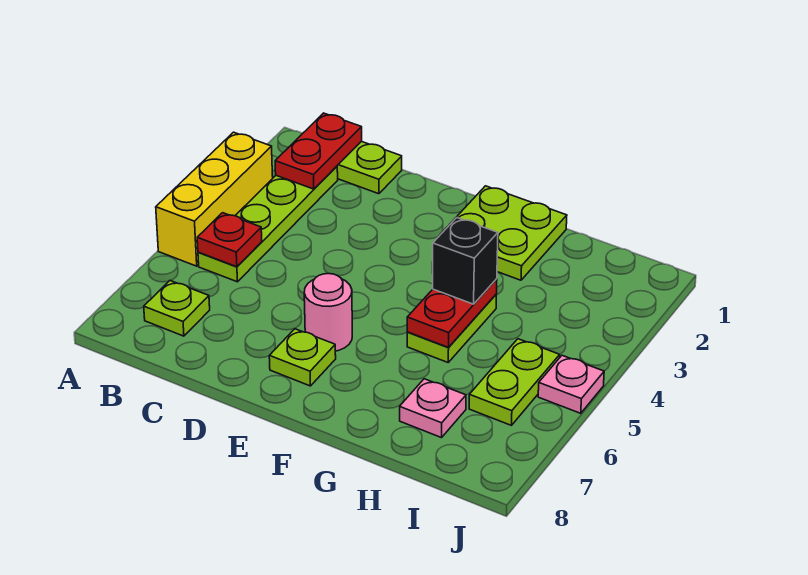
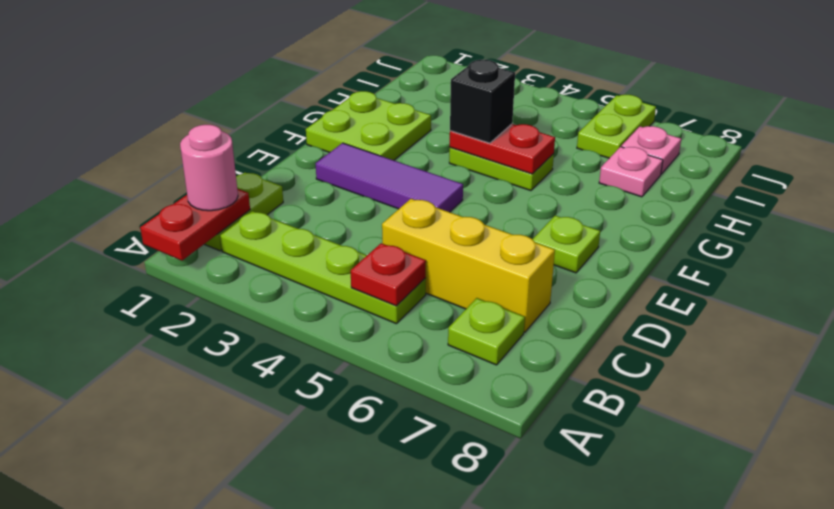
yellow brick A3:A5 level 1 -> yellow brick C5:C7 level 1
red plate B1:B2 level 2 -> red plate A1:B1 level 2
none -> purple tile E2:E4 level 1
pink round brick E6 level 1 -> pink round brick B1 level 3
lime plate I5:I6 level 1 -> lime plate I6:J6 level 1
pink plate J5 level 1 -> pink plate I7 level 1

